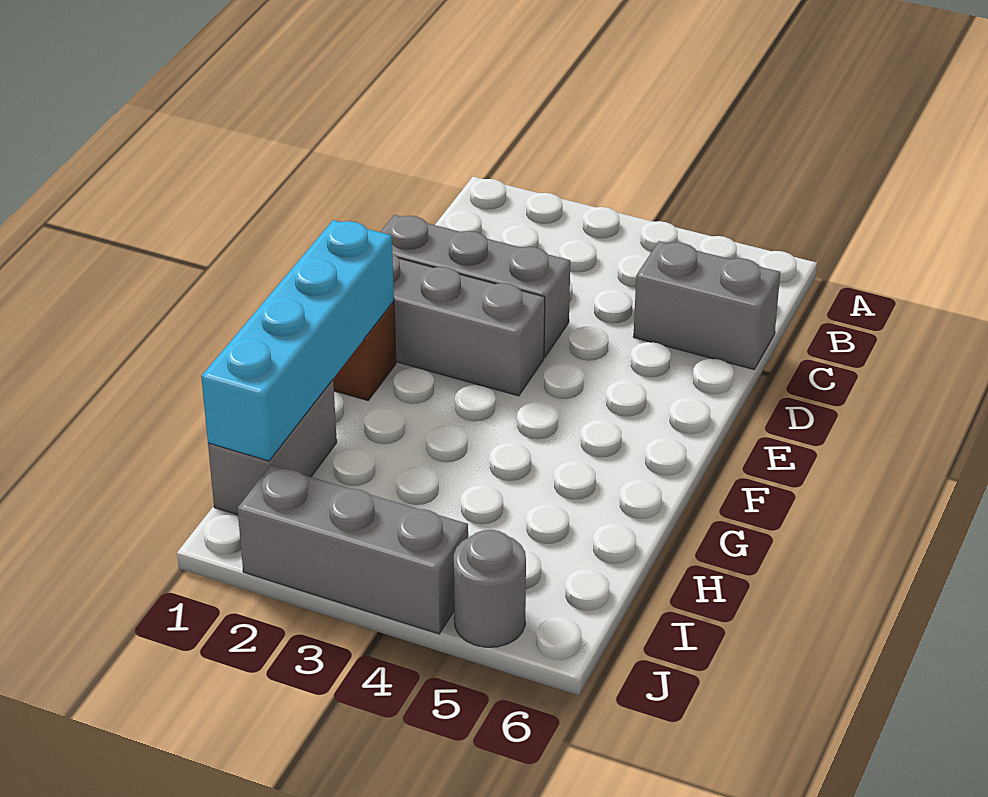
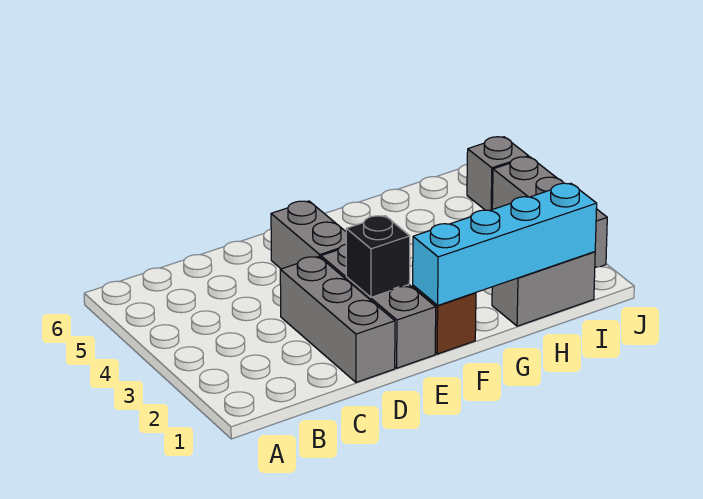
grey brick C5:C6 level 1 -> grey brick E4:E5 level 1
none -> black brick E2 level 2
grey round brick J5 level 1 -> grey brick J5 level 1

